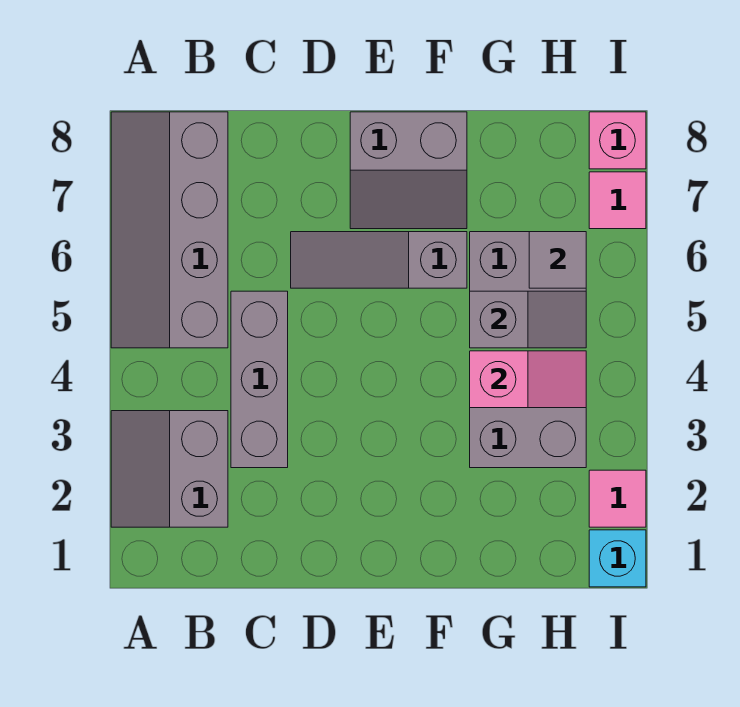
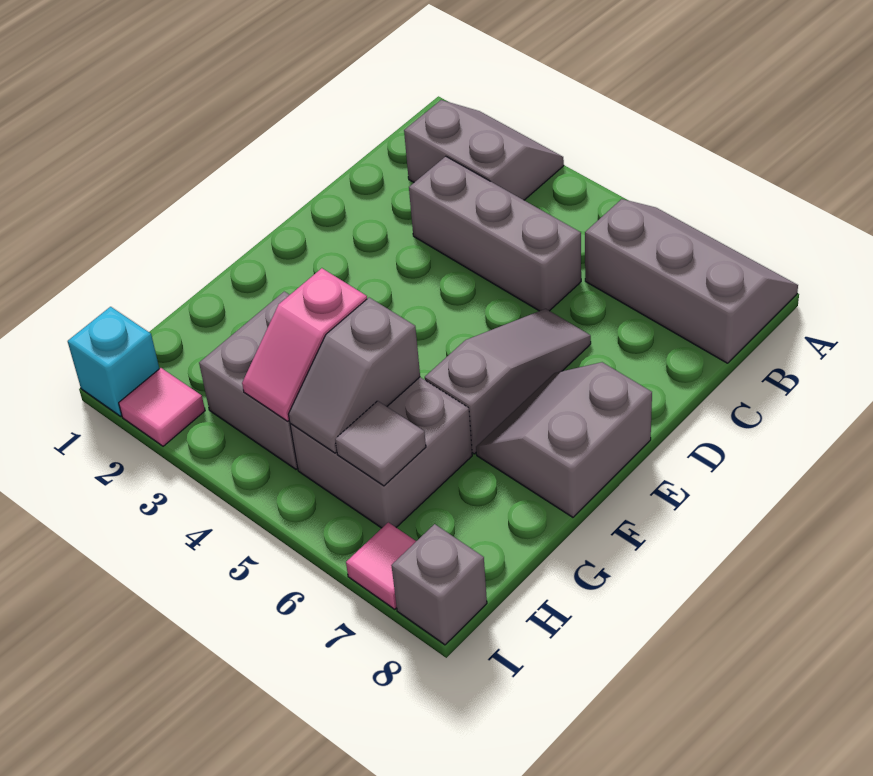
grey slope A5:B8 level 1 top B -> grey slope A6:B8 level 1 top B
pink brick I8 level 1 -> grey brick I8 level 1

